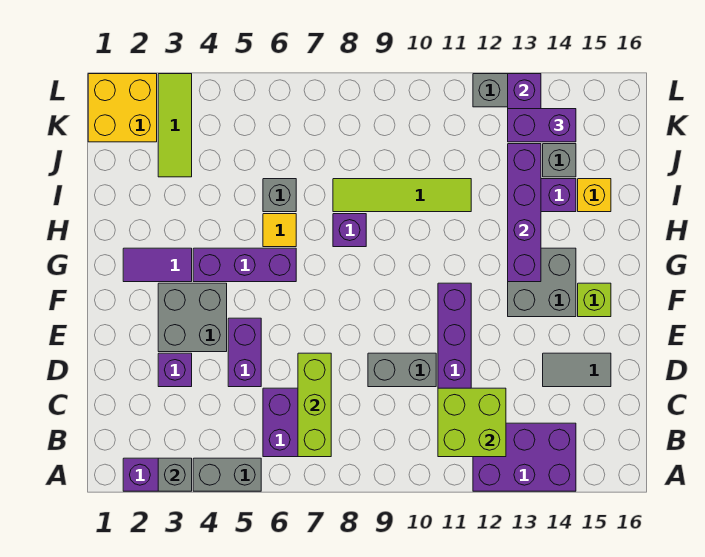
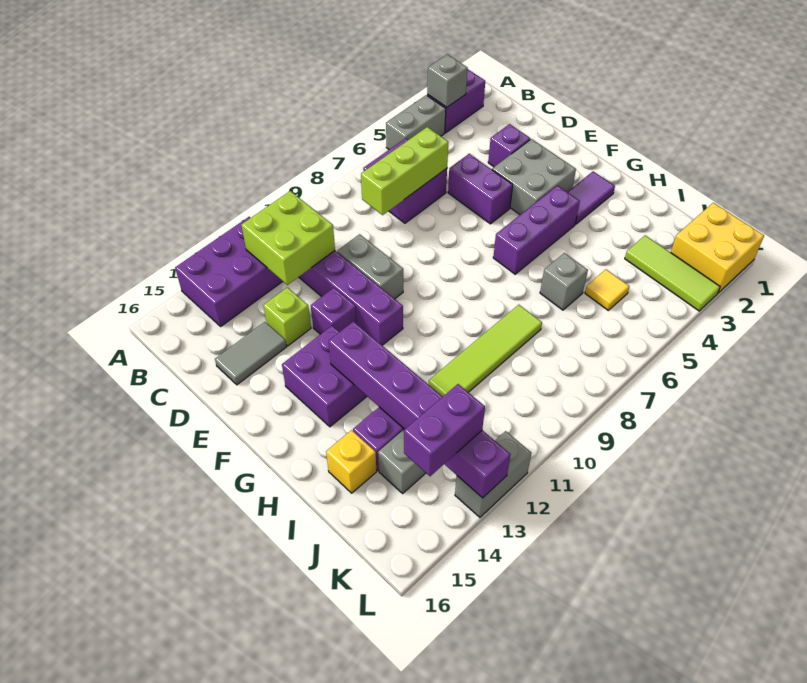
lime brick B7:D7 level 2 -> lime brick C6:C8 level 2
grey brick D9:D10 level 1 -> grey brick D10:E10 level 1
grey brick F13:G14 level 1 -> purple brick F13:G14 level 1
lime brick F15 level 1 -> lime brick D13 level 1
yellow tile H6 level 1 -> yellow tile J5 level 1
purple brick H8 level 1 -> purple brick E12 level 1

